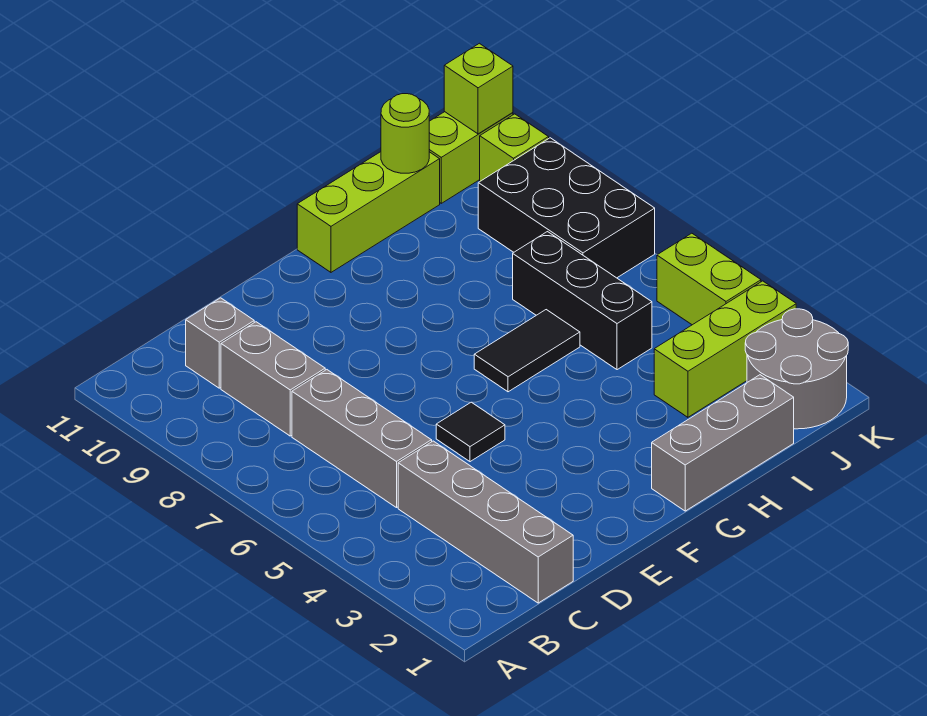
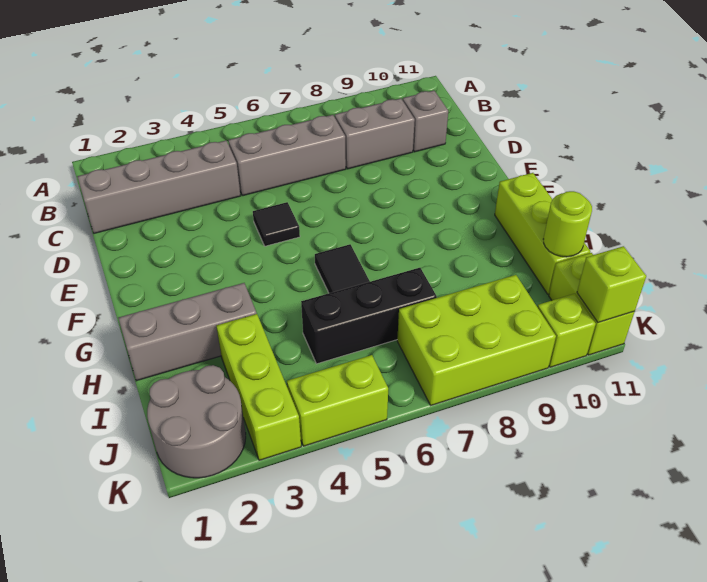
grey brick G1:I1 level 1 -> grey brick H1:H3 level 1
black brick J7:K9 level 1 -> lime brick J7:K9 level 1

